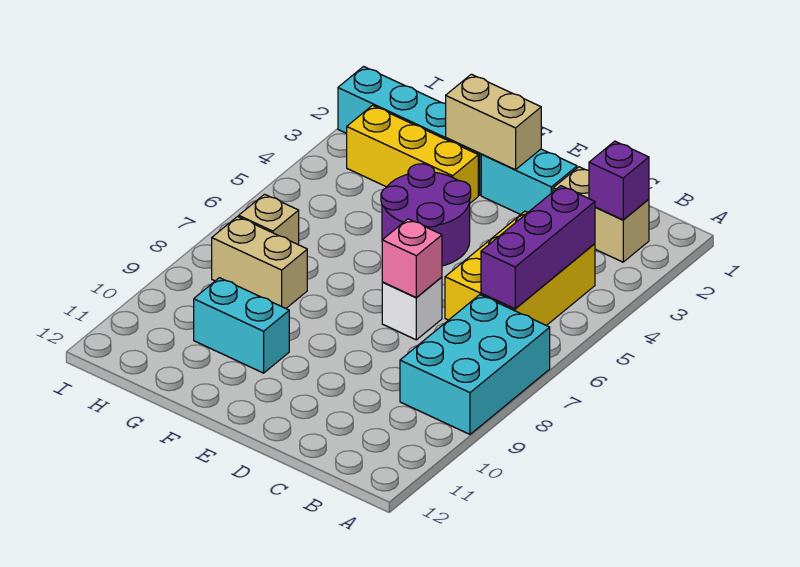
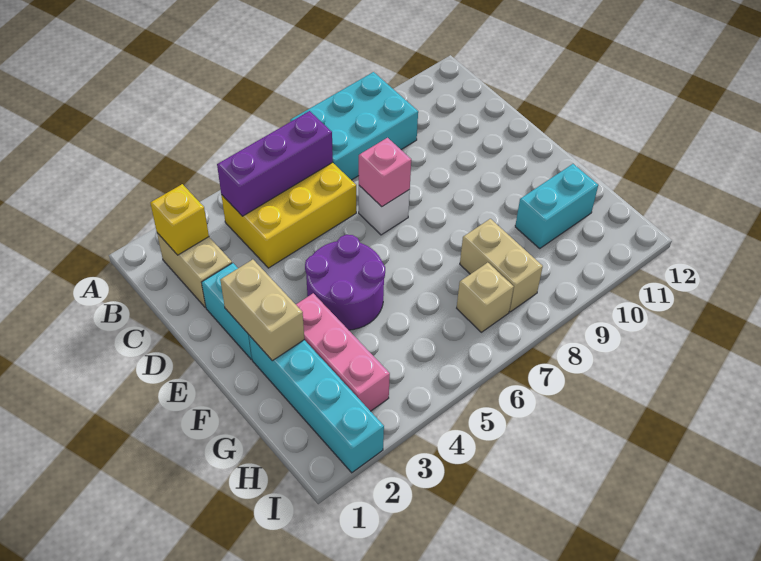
purple brick B2 level 2 -> yellow brick B2 level 2
yellow brick F3:H3 level 1 -> pink brick F3:H3 level 1
cyan brick F10:G10 level 1 -> cyan brick G10:G11 level 1

